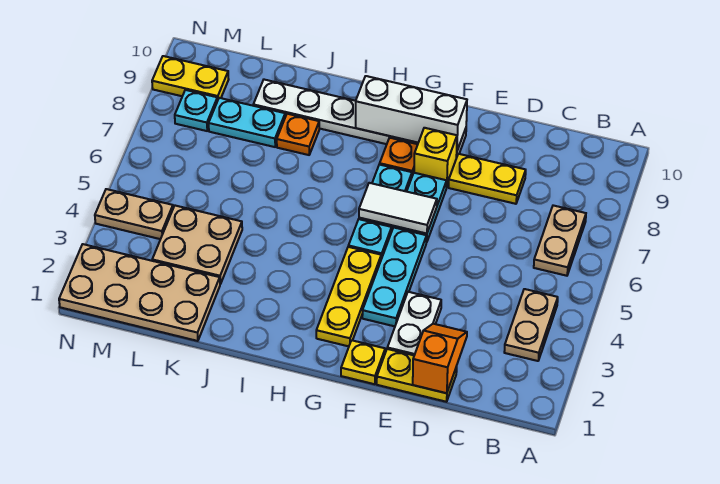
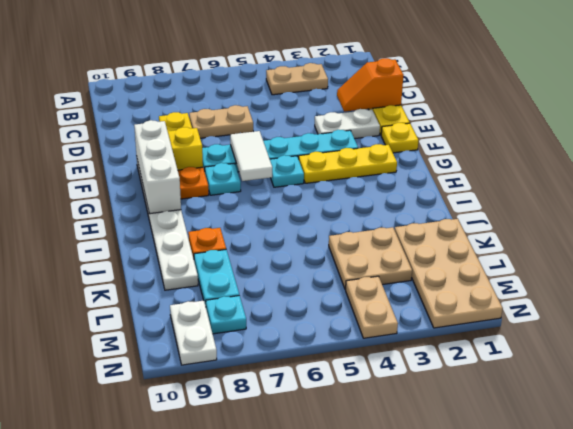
tan plate B6:B7 level 1 -> tan plate D6:D7 level 1
yellow plate M9:N9 level 1 -> white plate M9:N9 level 1

